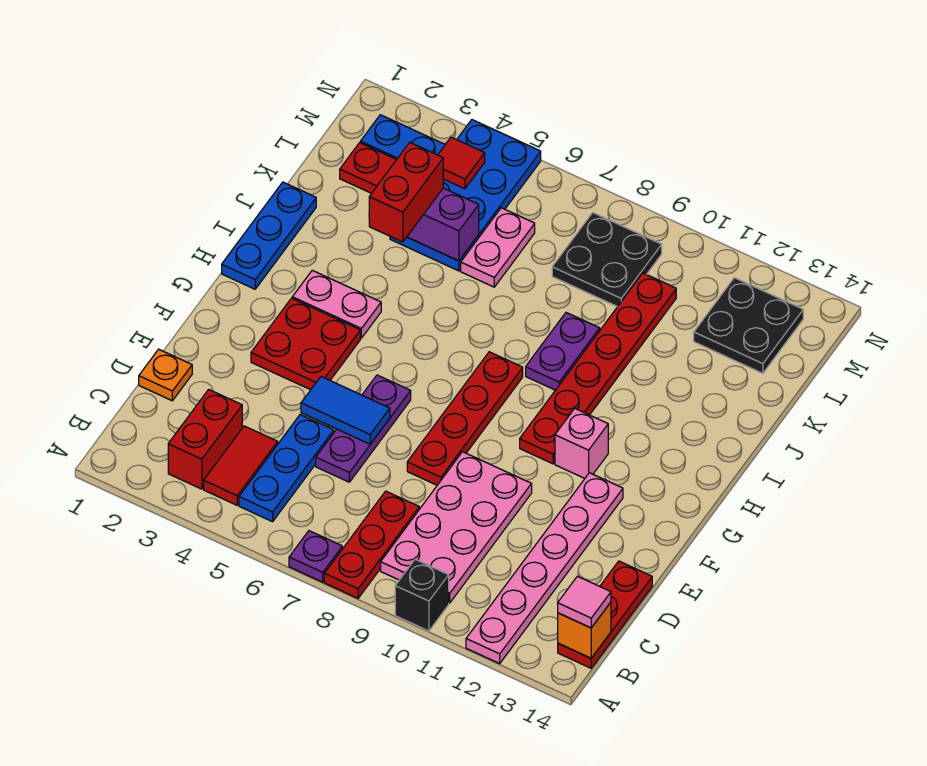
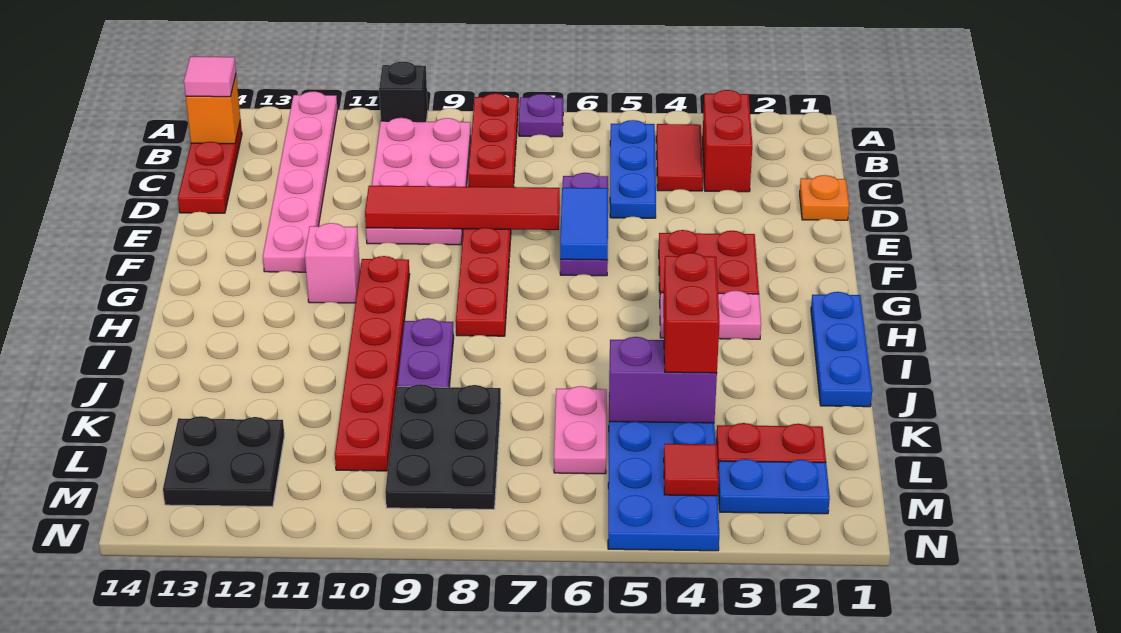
blue tile E5:E6 level 2 -> blue tile E6:F6 level 2
none -> red tile E7:E10 level 2
black plate L8:M9 level 1 -> black plate K8:M9 level 1

